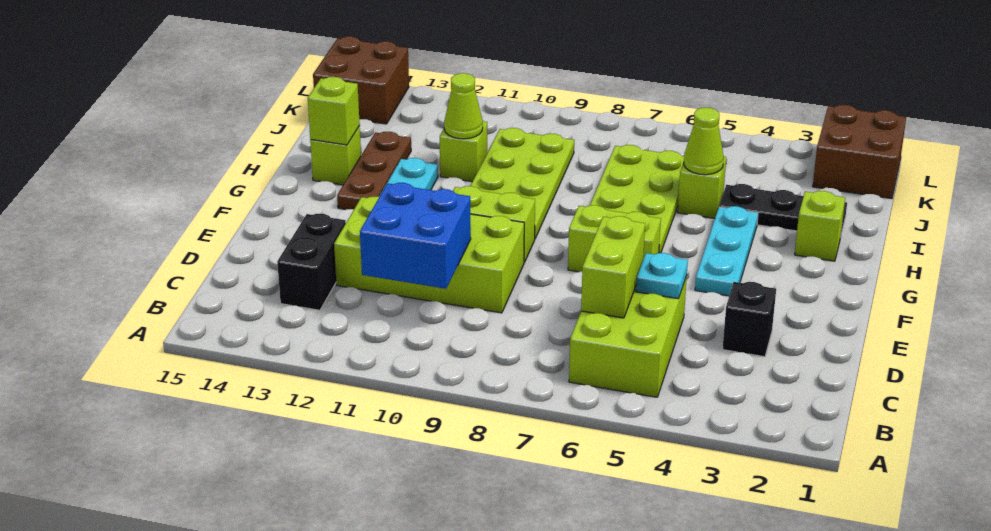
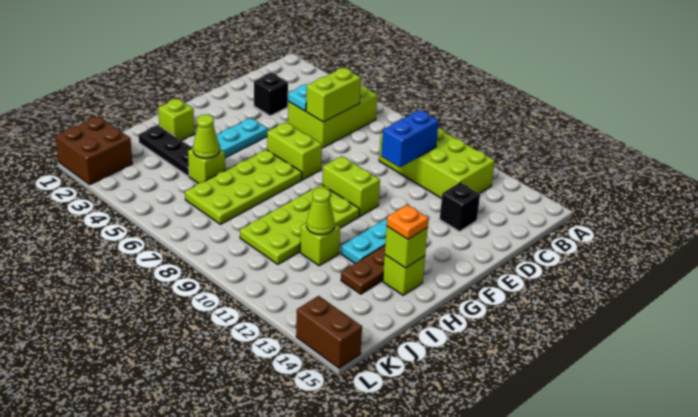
blue brick C10:D11 level 2 -> blue brick C10:D10 level 2
black brick C13:D13 level 1 -> black brick D13 level 1
lime brick D9:E12 level 1 -> lime brick B9:C12 level 1
none -> orange plate H14 level 3
brown brick K14:L15 level 1 -> brown brick L14:L15 level 1

